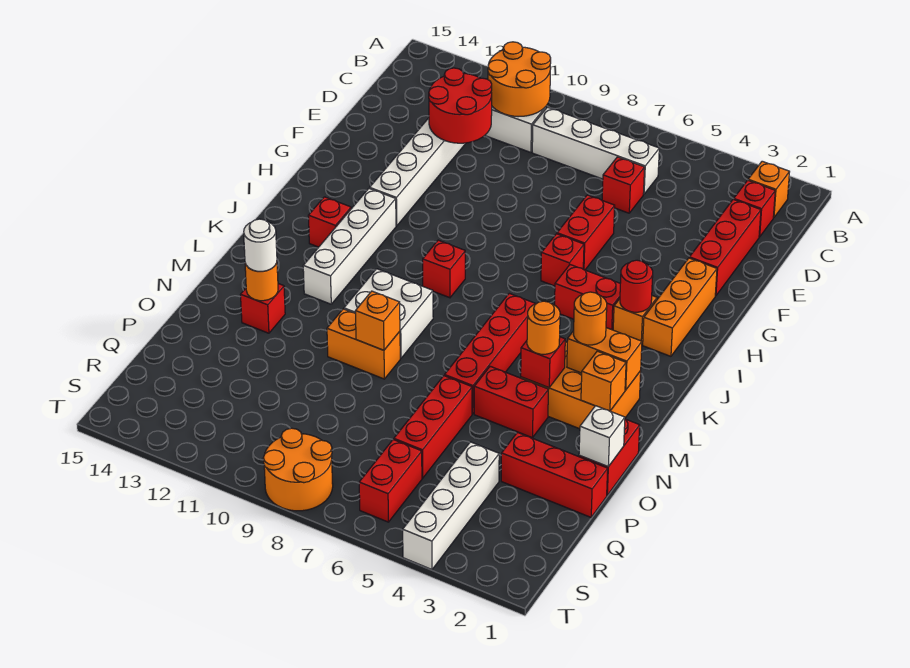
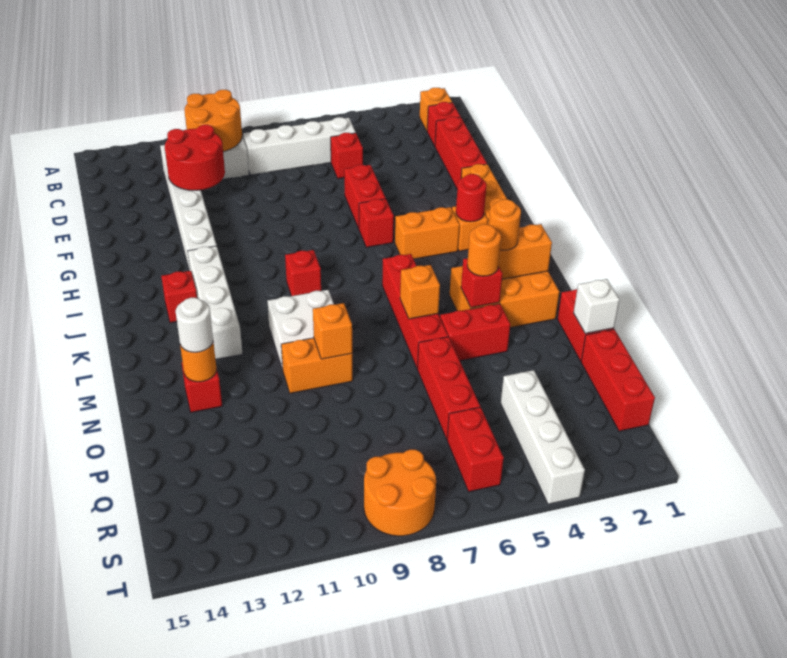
red brick I4:I5 level 1 -> orange brick I4:I5 level 1
orange brick M2 level 2 -> orange brick M6 level 2
red brick P1:P3 level 1 -> red brick P1:R1 level 1

